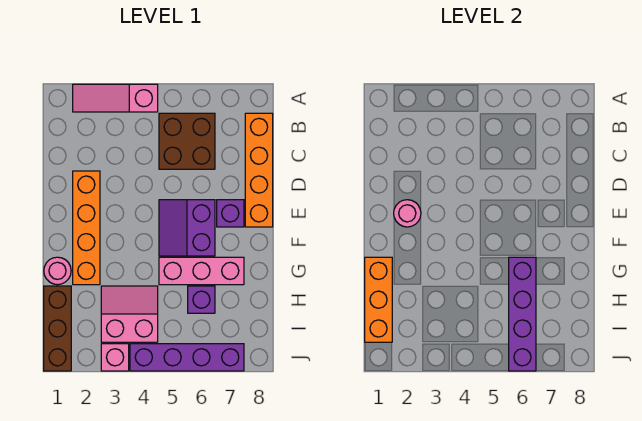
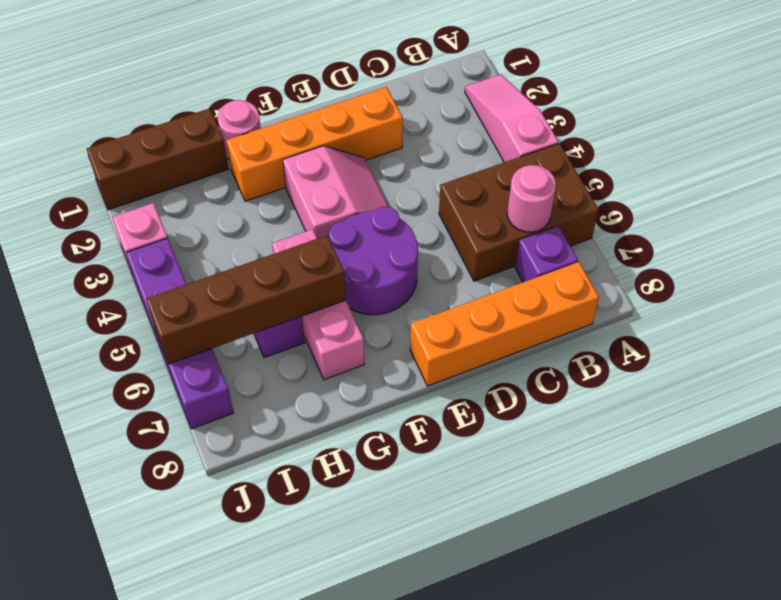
brown brick B5:C6 level 1 -> brown brick A5:C6 level 1
pink round brick E2 level 2 -> pink round brick B6 level 2
purple slope E5:F6 level 1 top 6 -> purple round brick E5:F6 level 1
purple brick E7 level 1 -> purple brick B7 level 1
orange brick G1:I1 level 2 -> none
purple brick G6:J6 level 2 -> brown brick G6:J6 level 2
pink slope H3:I4 level 1 top I -> pink slope E3:F4 level 1 top F

